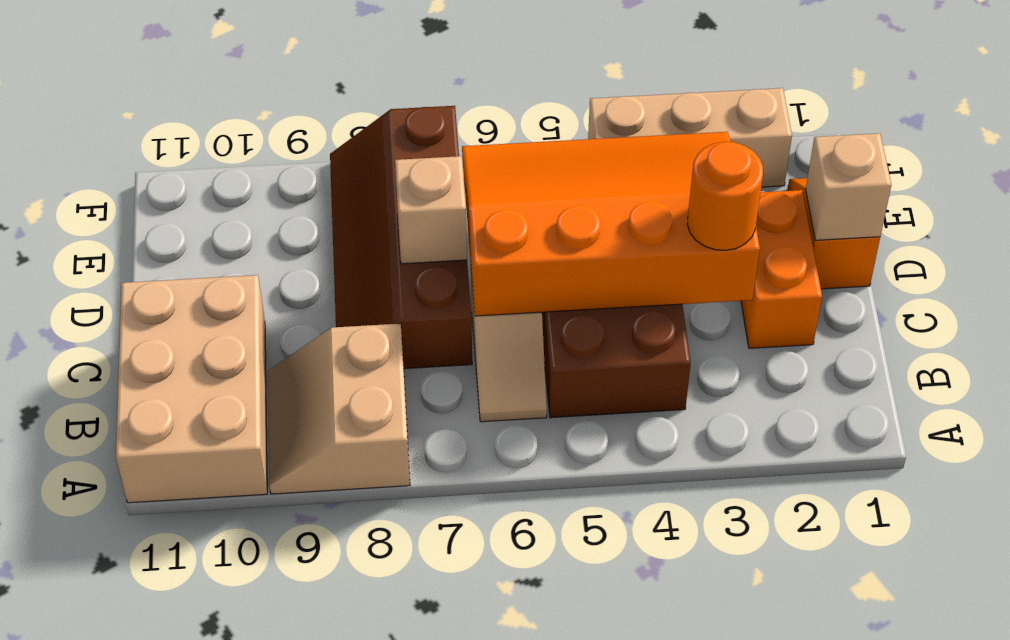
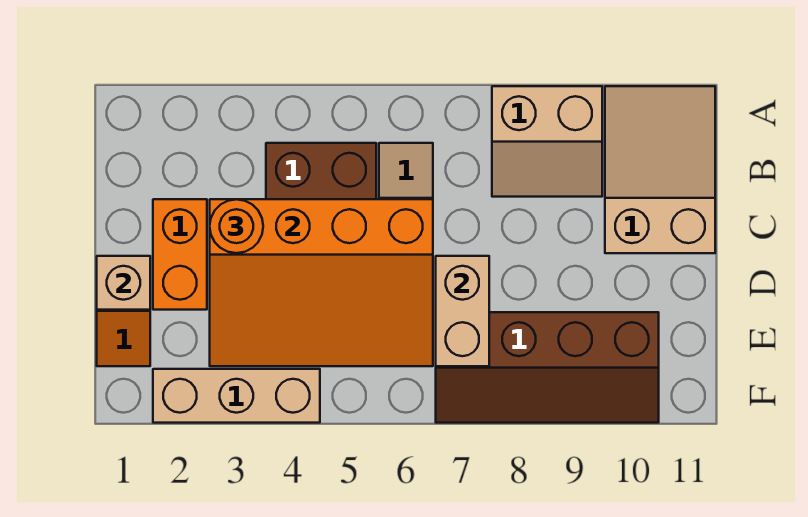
tan slope A8:B9 level 1 top 8 -> tan slope A8:B9 level 1 top A
tan brick A10:C11 level 1 -> tan slope A10:C11 level 1 top C
brown slope C7:F8 level 1 top 7 -> brown slope E7:F10 level 1 top E
tan brick D7 level 2 -> tan brick D7:E7 level 2

